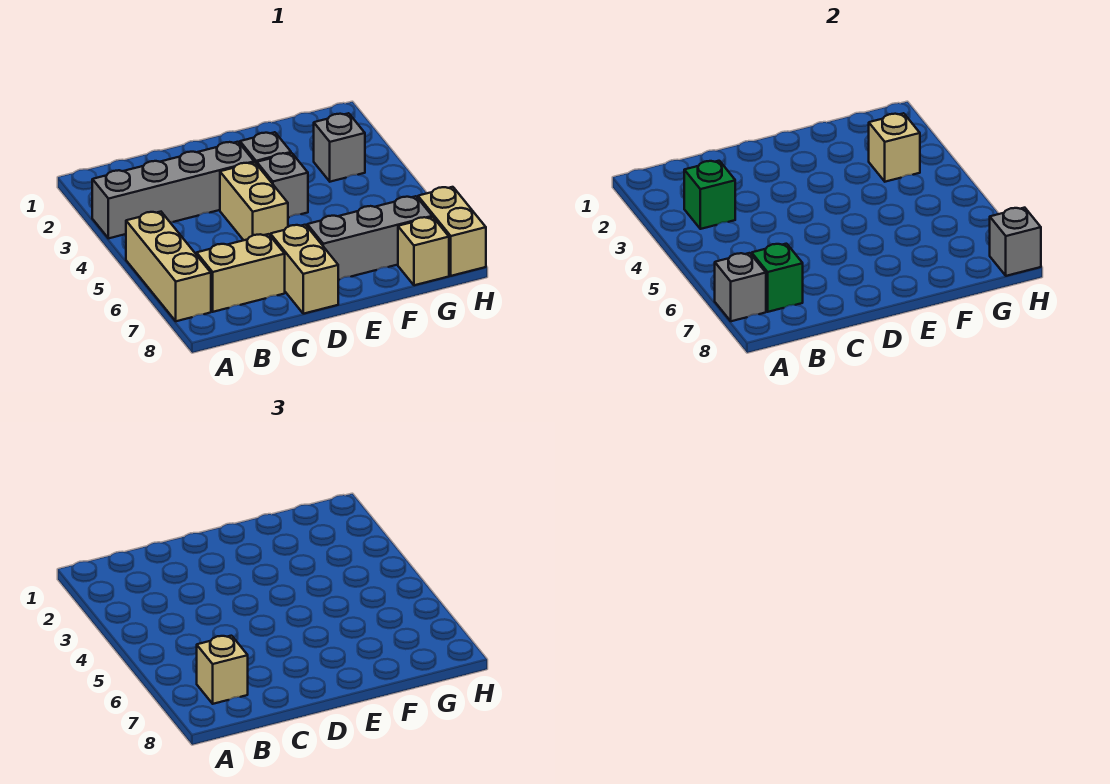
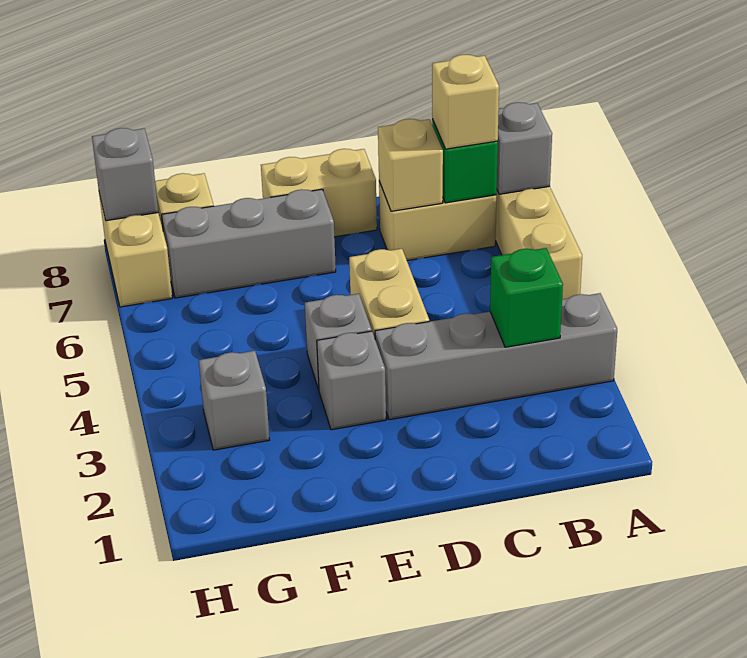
tan brick D7:D8 level 1 -> tan brick D8:E8 level 1
tan brick G3 level 2 -> tan brick C7 level 2

